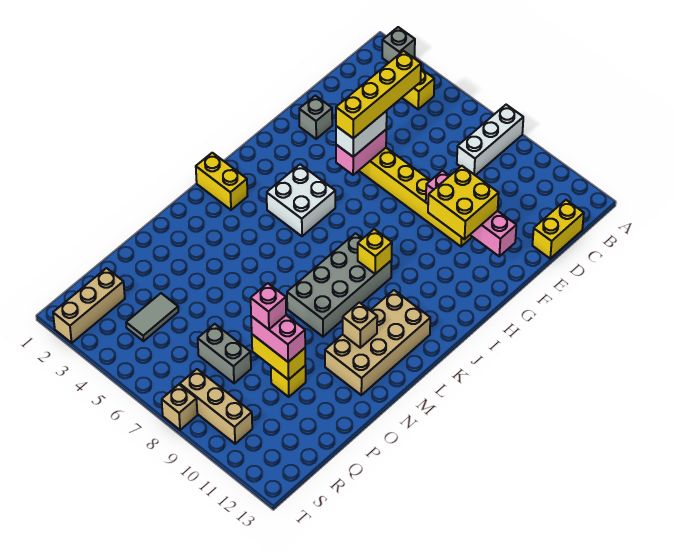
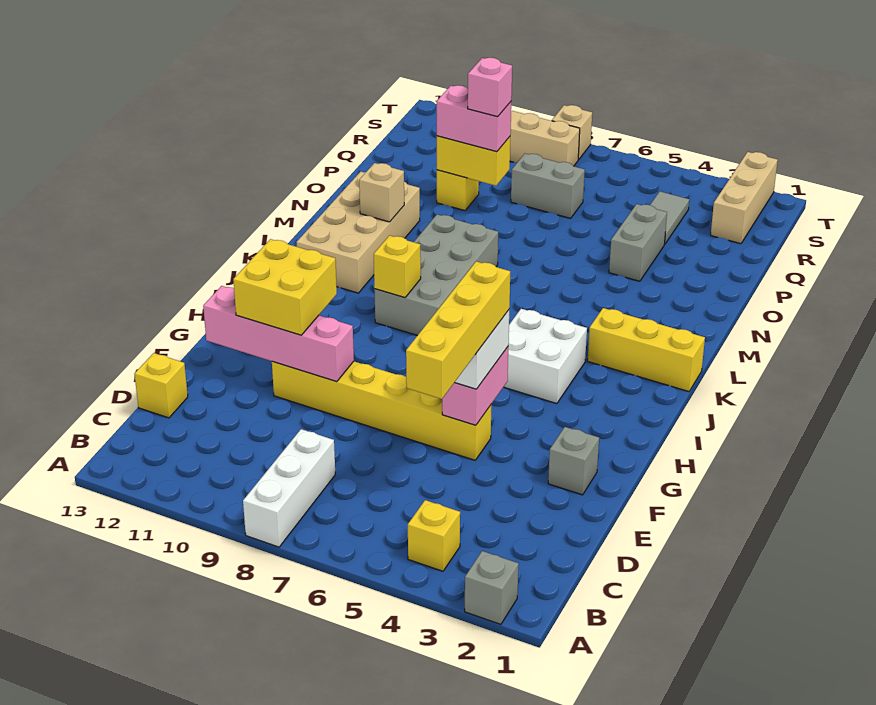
yellow brick C13:D13 level 1 -> yellow brick D13 level 1
yellow brick K1:K2 level 1 -> yellow brick K1:K3 level 1
none -> grey brick O4:P4 level 1

